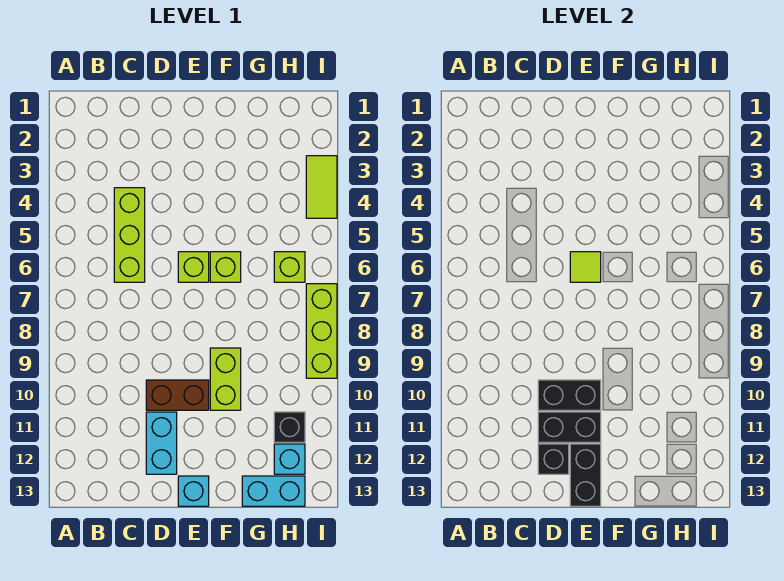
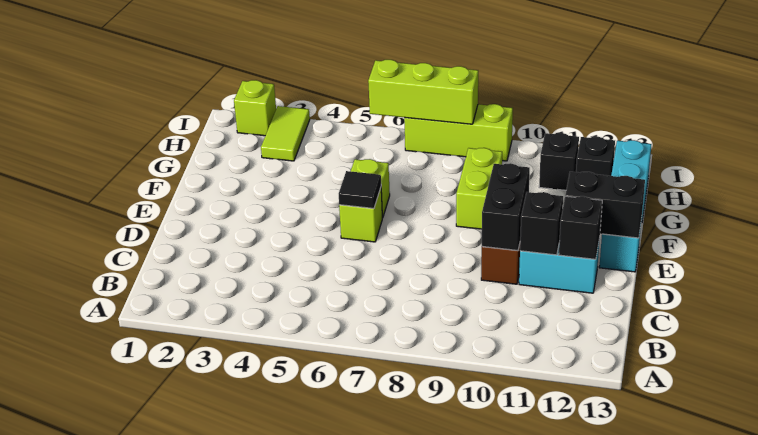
lime brick C4:C6 level 1 -> lime brick I6:I8 level 2
black brick D11:E11 level 2 -> black brick D11 level 2
lime tile E6 level 2 -> black tile E6 level 2
lime brick F9:F10 level 1 -> lime brick F9:G9 level 1
lime brick H6 level 1 -> lime brick I2 level 1
cyan brick H12 level 1 -> black brick H12 level 1
lime tile I3:I4 level 1 -> lime tile H3:I3 level 1

